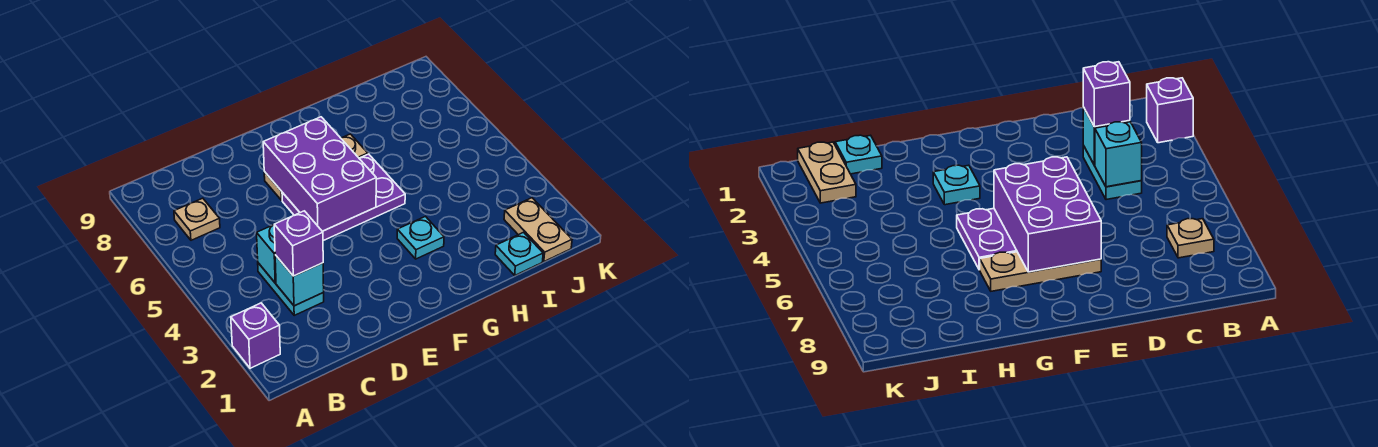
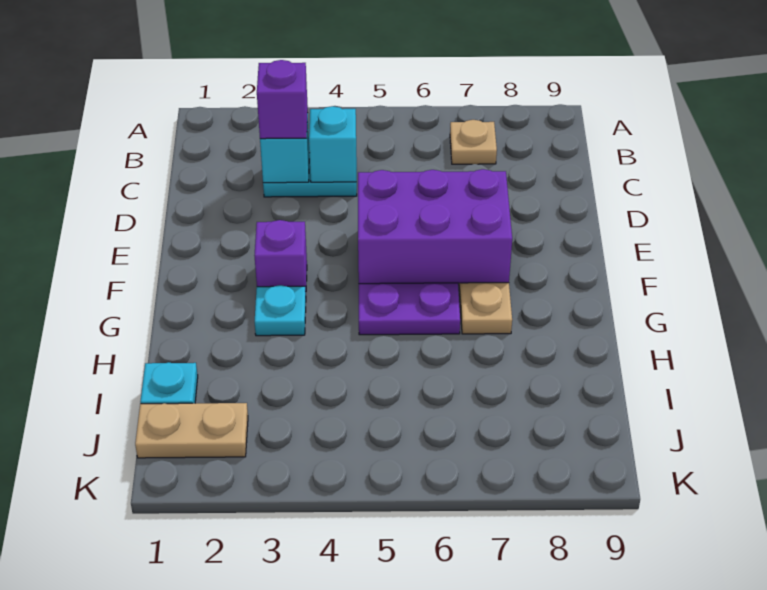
purple brick A2 level 1 -> purple brick F3 level 1

